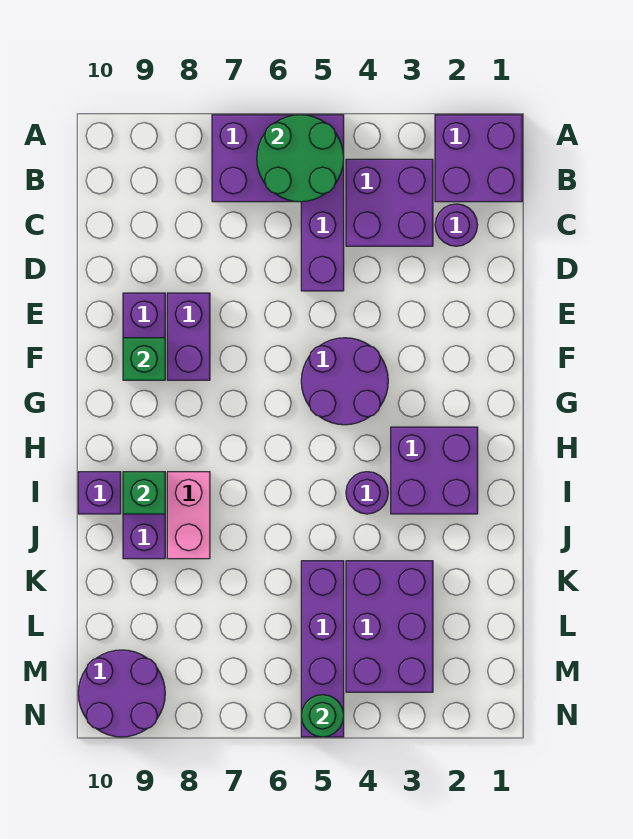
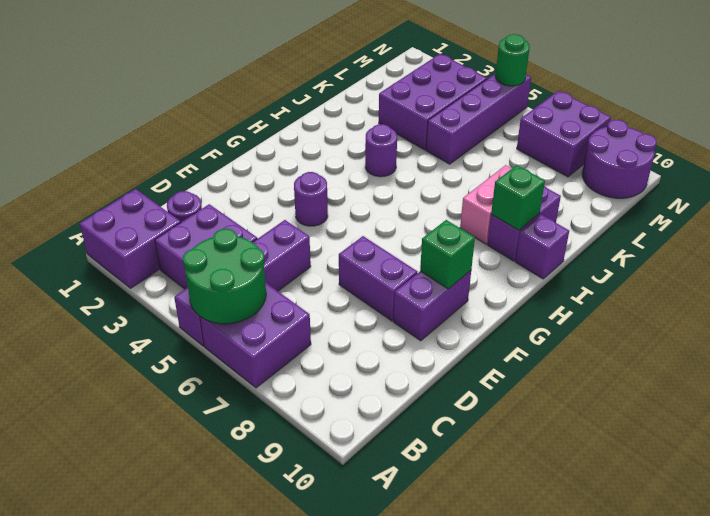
purple brick E8:F8 level 1 -> purple brick E7:E8 level 1
purple round brick F4:G5 level 1 -> purple round brick F4 level 1
purple brick H2:I3 level 1 -> purple brick M7:N8 level 1

